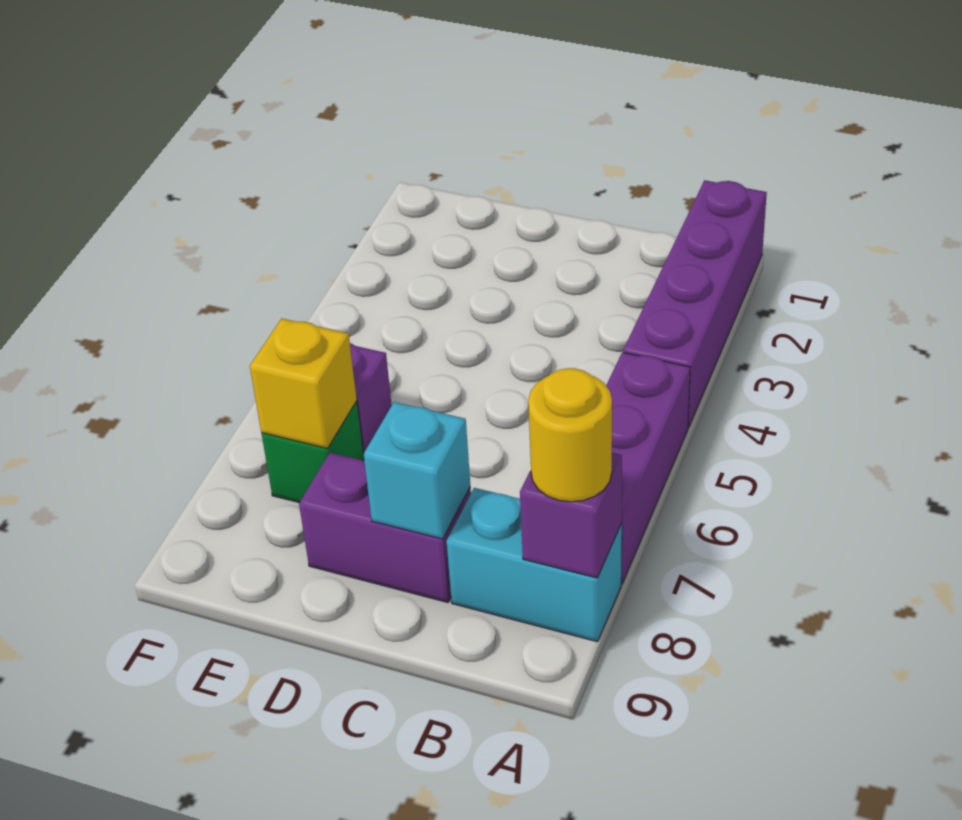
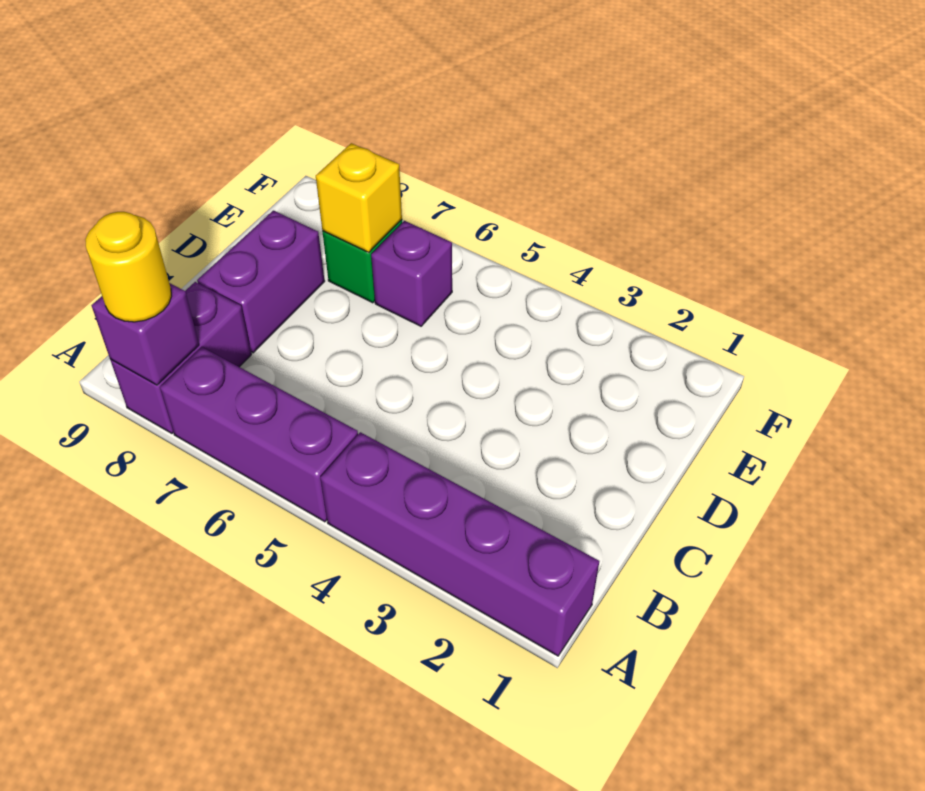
cyan brick A8:B8 level 1 -> purple brick A8:B8 level 1
cyan brick C8 level 2 -> none

